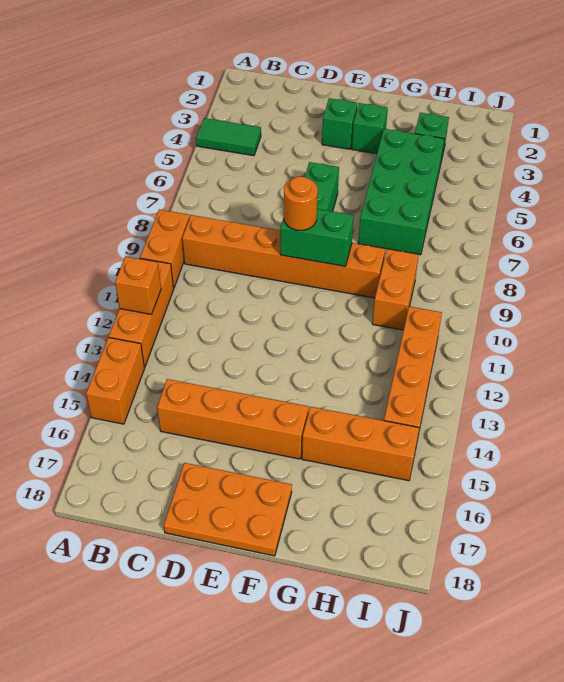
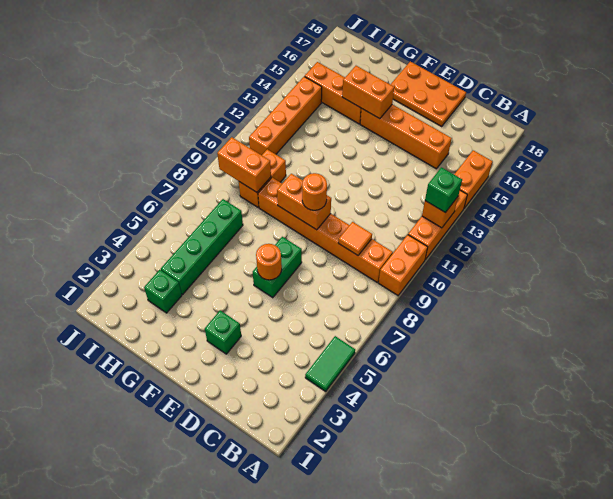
green tile A4:B4 level 1 -> green tile A4:A5 level 1
none -> orange tile C9 level 2
none -> orange round brick E6 level 2
green brick E9:F9 level 2 -> orange brick E9:F9 level 2
green brick F3 level 1 -> green brick A12 level 3
none -> orange brick F15:G15 level 2
green brick G4:H7 level 1 -> green brick H4:H7 level 1
none -> orange brick H9:I9 level 2

